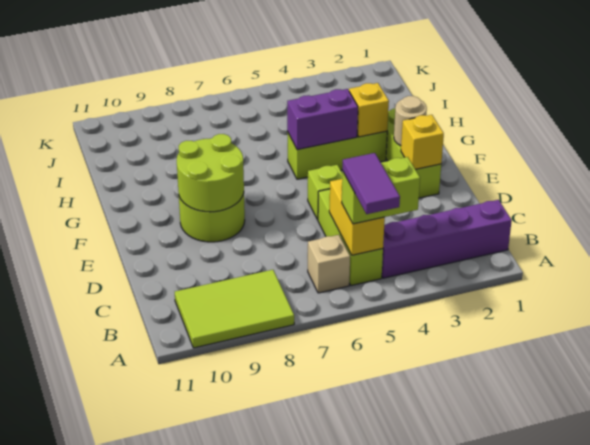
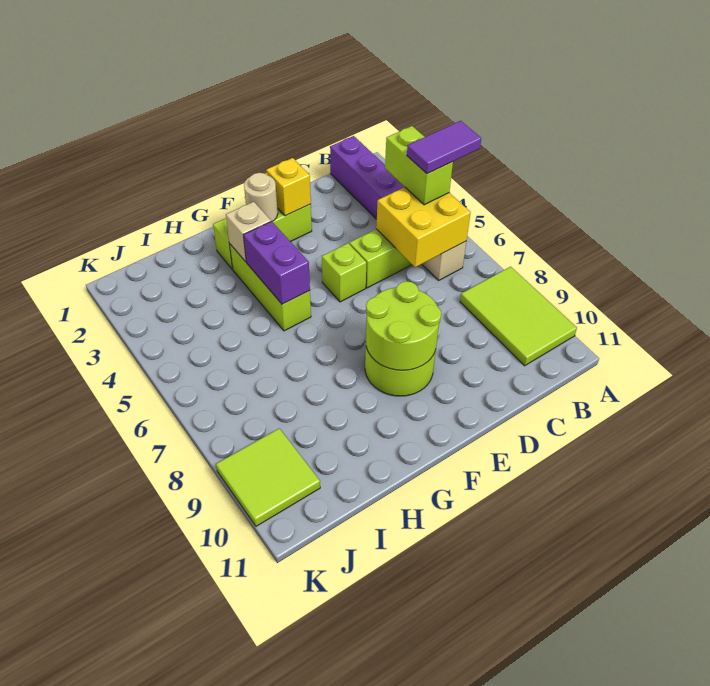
yellow brick B5:C5 level 2 -> yellow brick B5:C6 level 2
yellow brick G3 level 2 -> tan brick G3 level 2
none -> lime tile J9:K10 level 1

